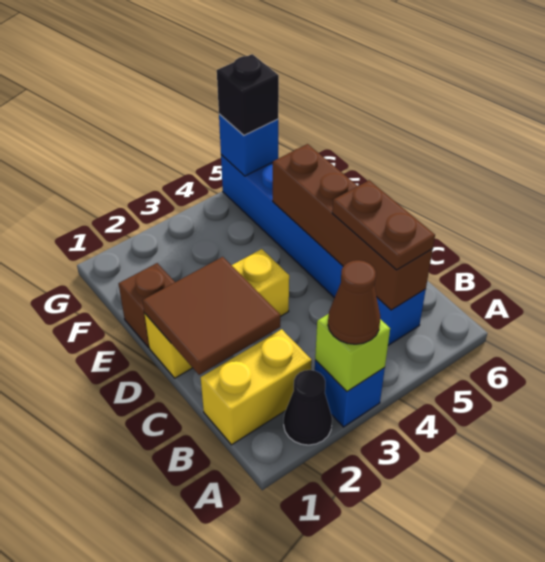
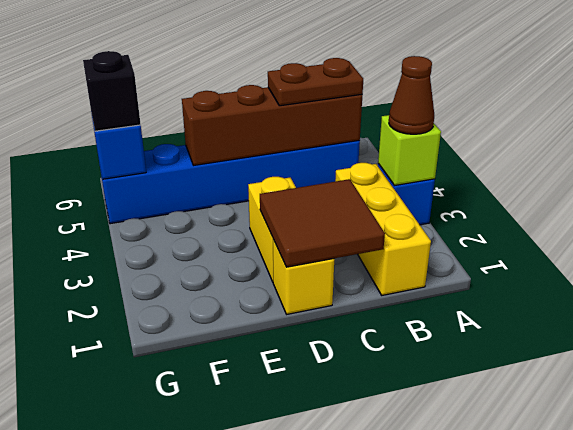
black cone A2 level 1 -> none
yellow brick B1:B2 level 1 -> yellow brick B1:B3 level 1
brown brick E1 level 1 -> none

